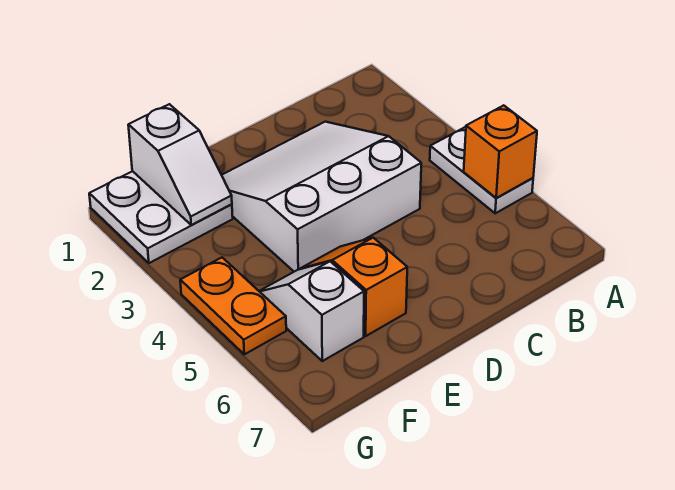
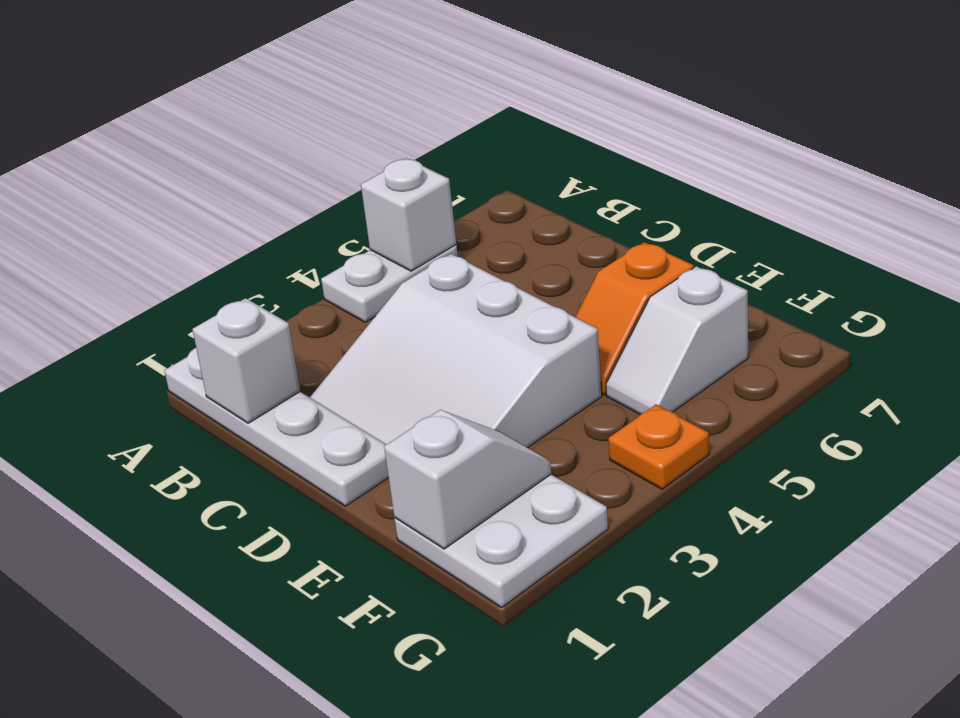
none -> white plate A1:D1 level 1
orange brick A5 level 2 -> white brick A5 level 2
none -> white brick B1 level 2
orange plate G4:G5 level 1 -> orange plate G4 level 1

